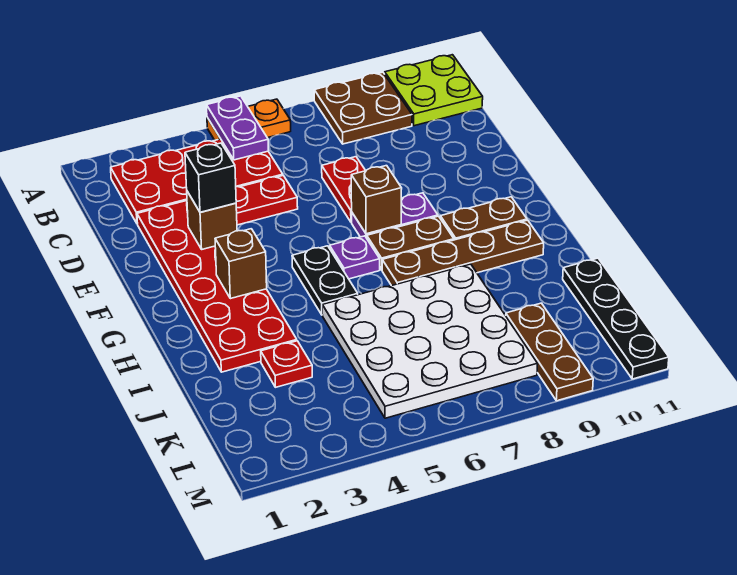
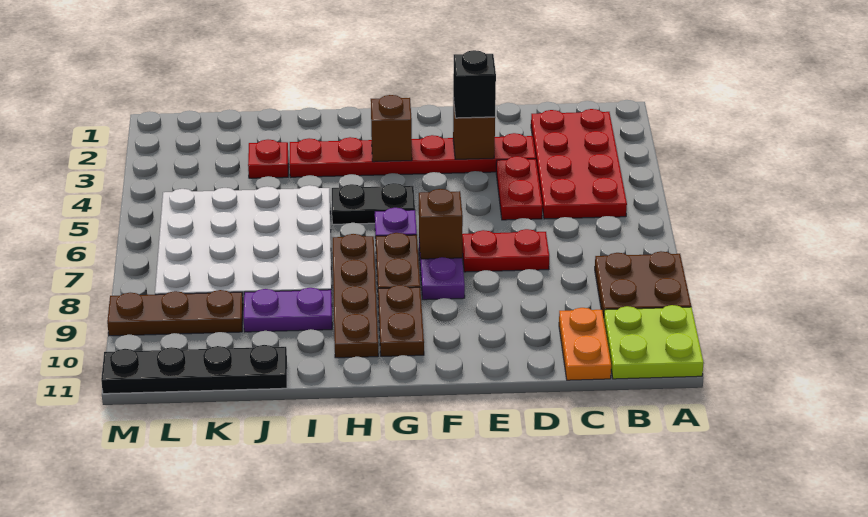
orange plate A5:A6 level 1 -> orange plate C10:C11 level 1
purple plate A5:B5 level 2 -> purple plate I9:J9 level 1
red plate D2:I3 level 1 -> red plate D3:I3 level 1

